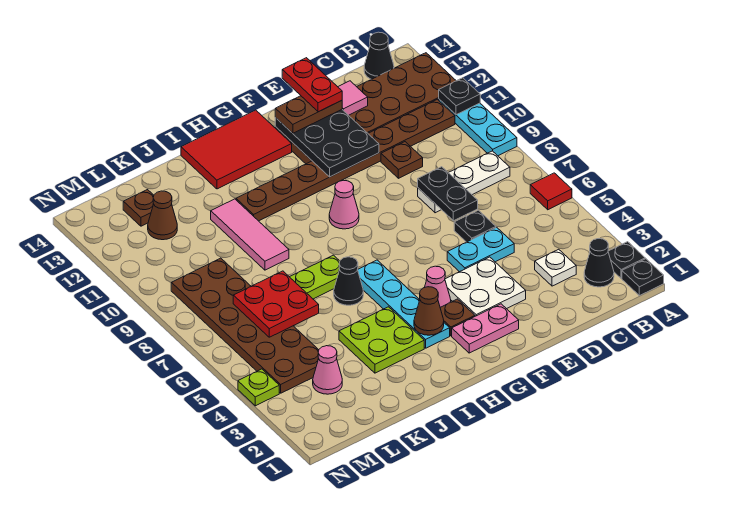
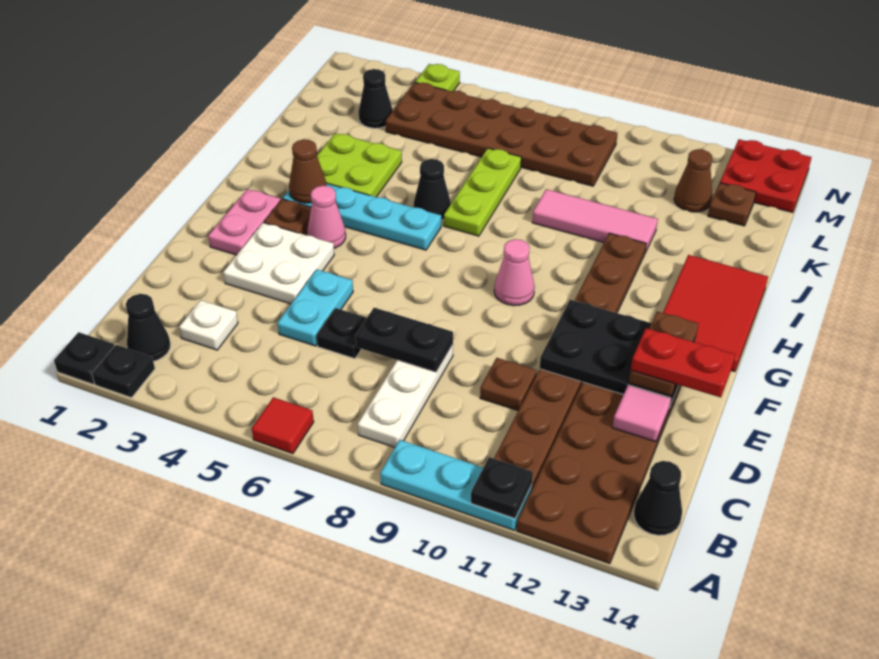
red plate K6:L7 level 2 -> red plate M13:N14 level 1
pink cone L3 level 1 -> black cone L3 level 1

